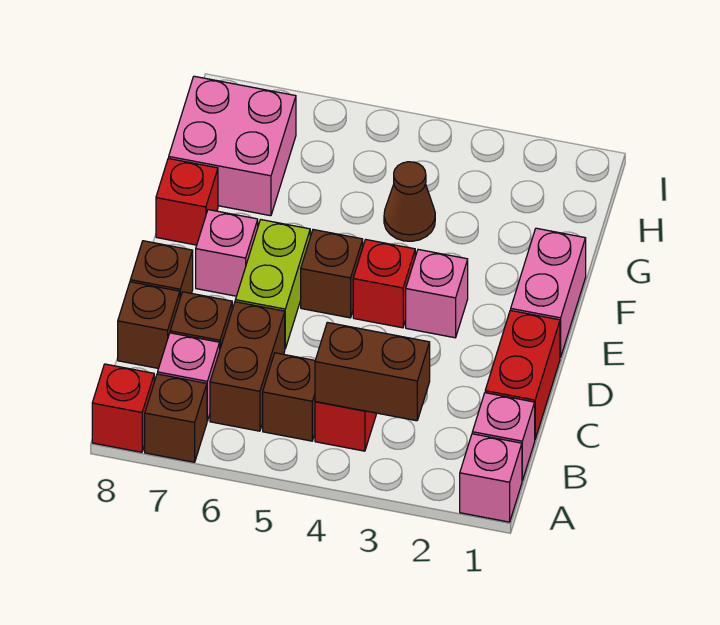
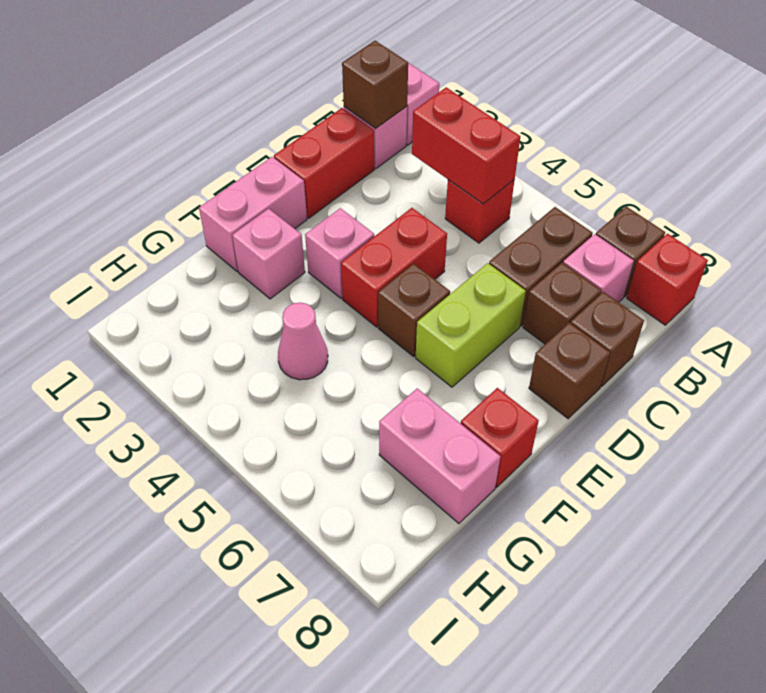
brown brick B3:B4 level 2 -> red brick B3:B4 level 2
brown brick B5 level 1 -> brown brick B1 level 2
red brick E4 level 1 -> red brick D4:E4 level 1
pink brick E7 level 1 -> pink brick F2 level 1
brown cone G4 level 1 -> pink cone G4 level 1
pink brick G7:H8 level 1 -> pink brick G7:G8 level 1

